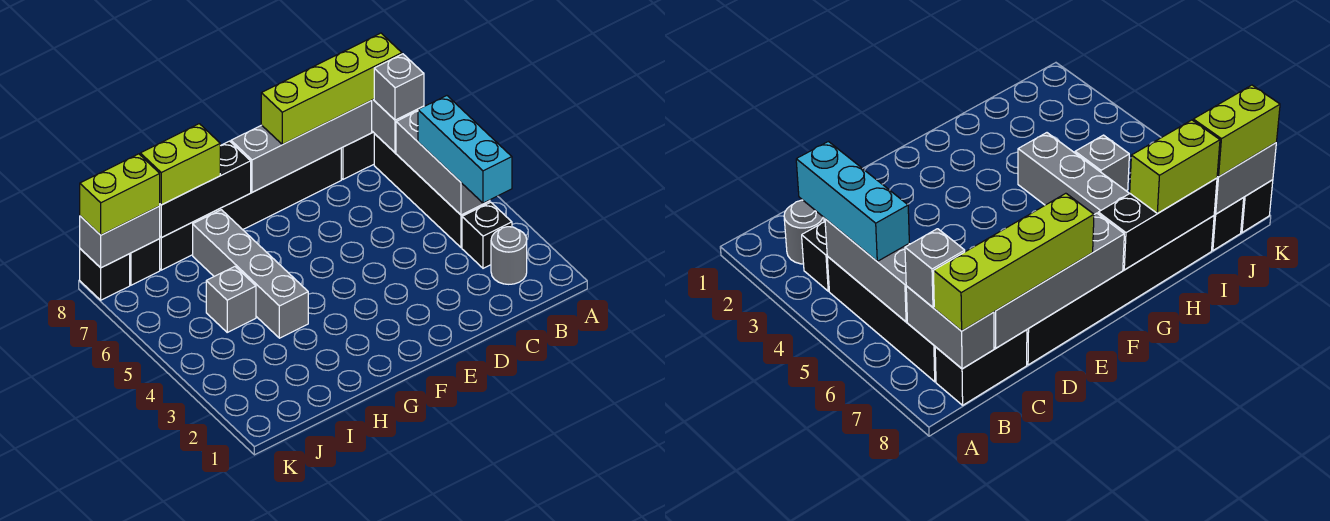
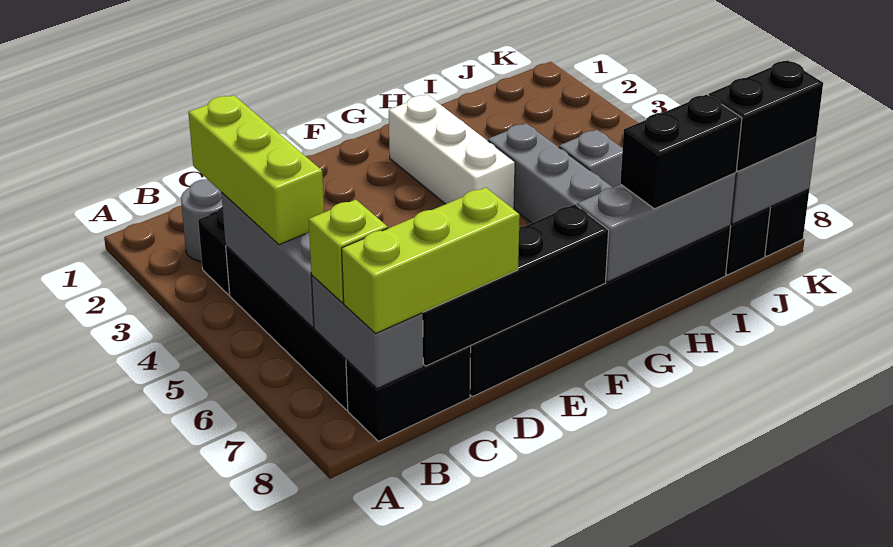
cyan brick B3:B5 level 3 -> lime brick B3:B5 level 3
grey brick B7 level 3 -> lime brick B7 level 3
lime brick B8:E8 level 3 -> lime brick B8:D8 level 3
grey brick C8:F8 level 2 -> black brick C8:F8 level 2
none -> white brick G2:G4 level 1
black brick G8:I8 level 2 -> grey brick G8:I8 level 2
lime brick H8:I8 level 3 -> black brick H8:I8 level 3
lime brick J8:K8 level 3 -> black brick J8:K8 level 3

